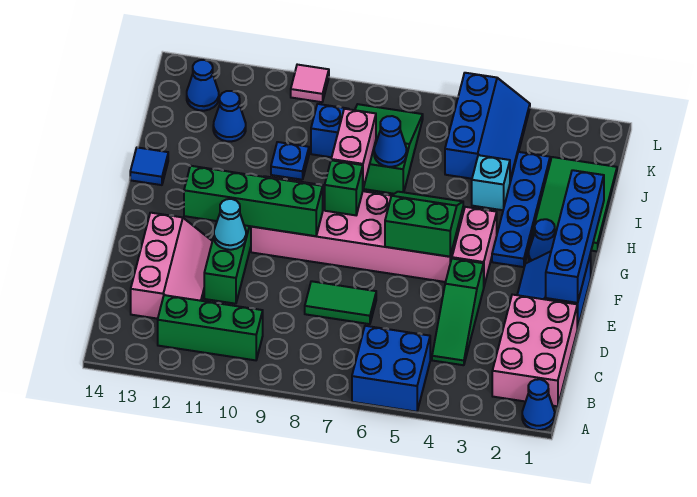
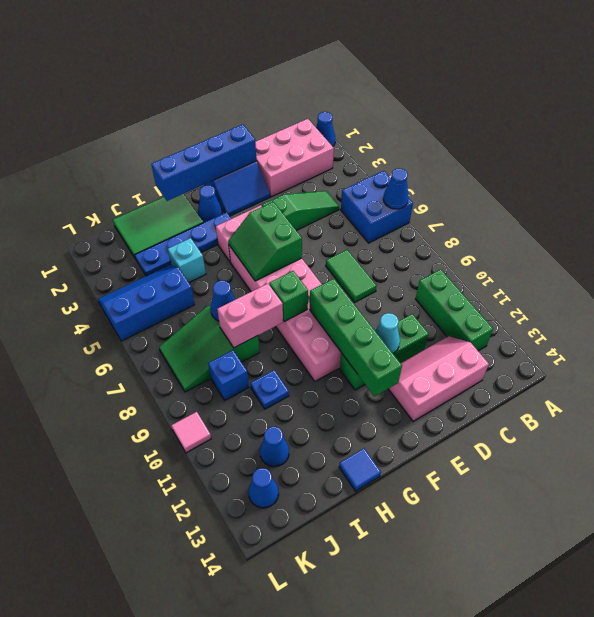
none -> blue cone A6 level 2

